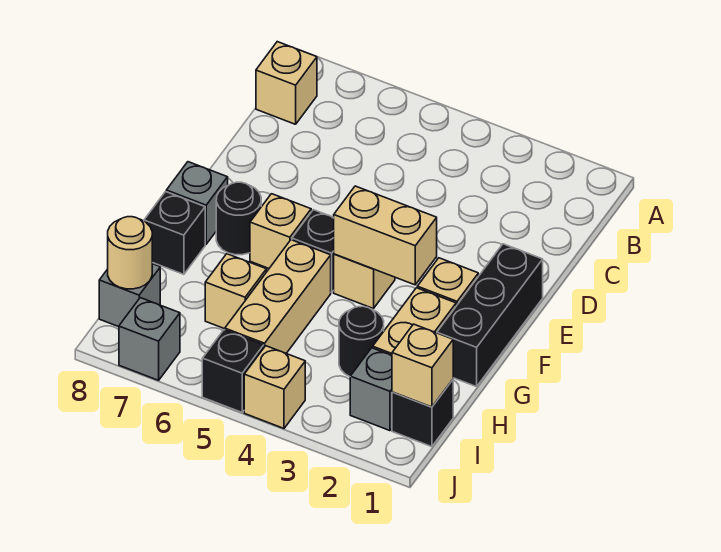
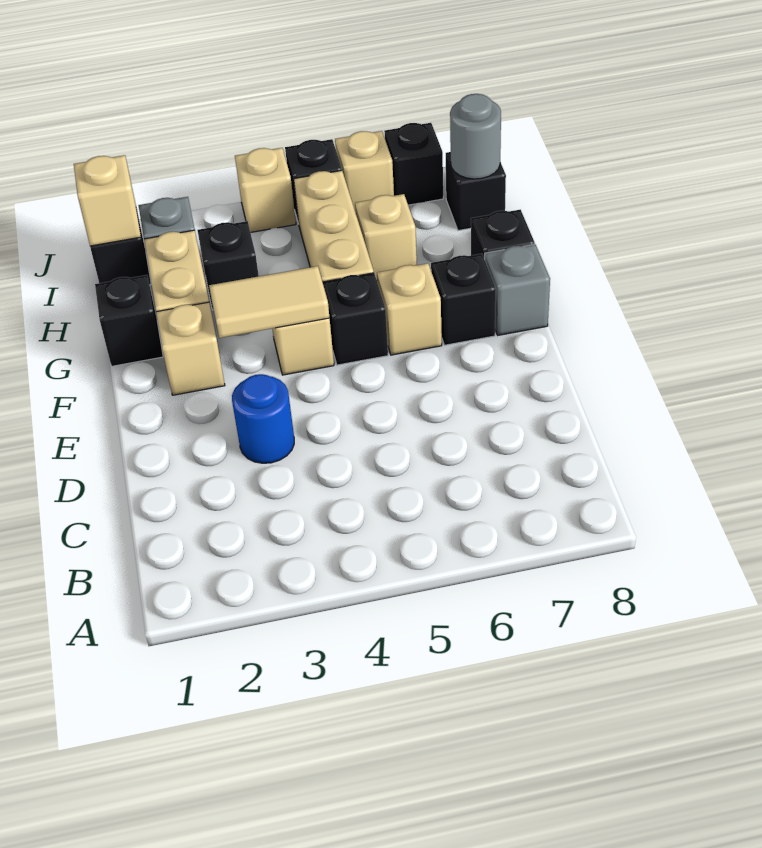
tan brick B8 level 1 -> tan brick J6 level 1
none -> blue round brick D3 level 1
black brick E1:G1 level 1 -> black brick G1 level 1
tan brick F3:F4 level 2 -> tan tile F3:F4 level 2
black round brick F7 level 1 -> black brick F7 level 1
black round brick H3 level 1 -> black brick H3 level 1
grey brick I8 level 1 -> black brick I8 level 1
tan round brick I8 level 2 -> grey round brick I8 level 2
grey brick J7 level 1 -> black brick J7 level 1

